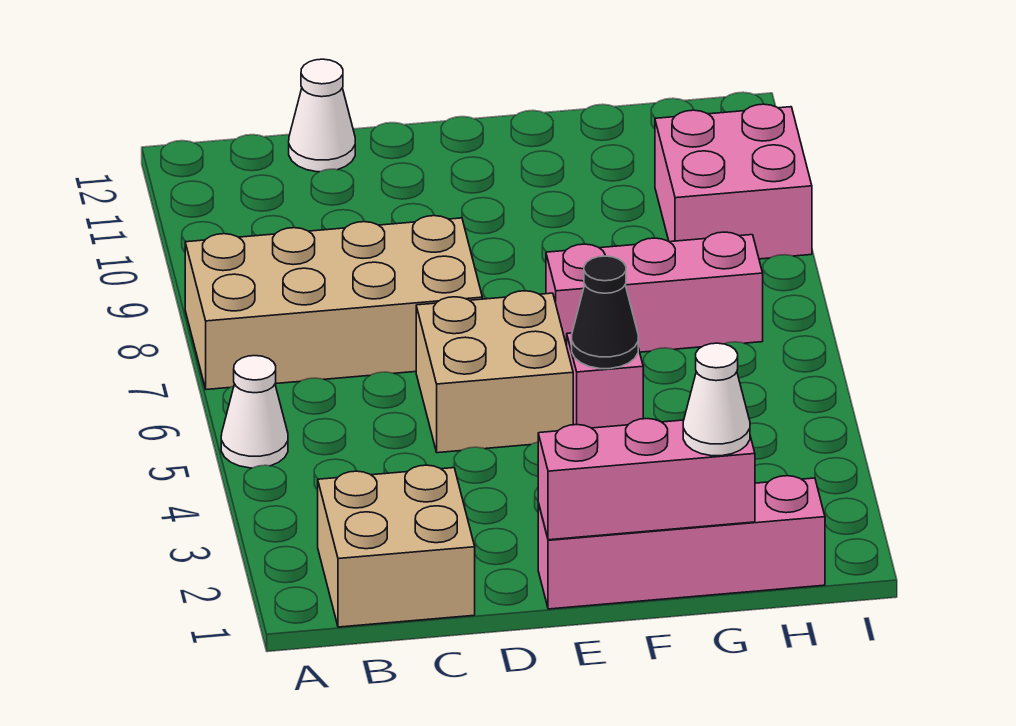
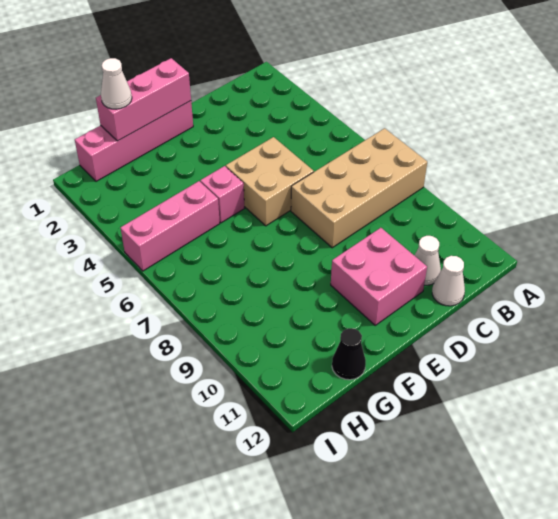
white cone A5 level 1 -> white cone C11 level 1
tan brick B1:C2 level 1 -> none
black cone F5 level 2 -> black cone G12 level 1
pink brick F7:H7 level 1 -> pink brick G5:I5 level 1
pink brick H9:I10 level 1 -> pink brick D10:E11 level 1

